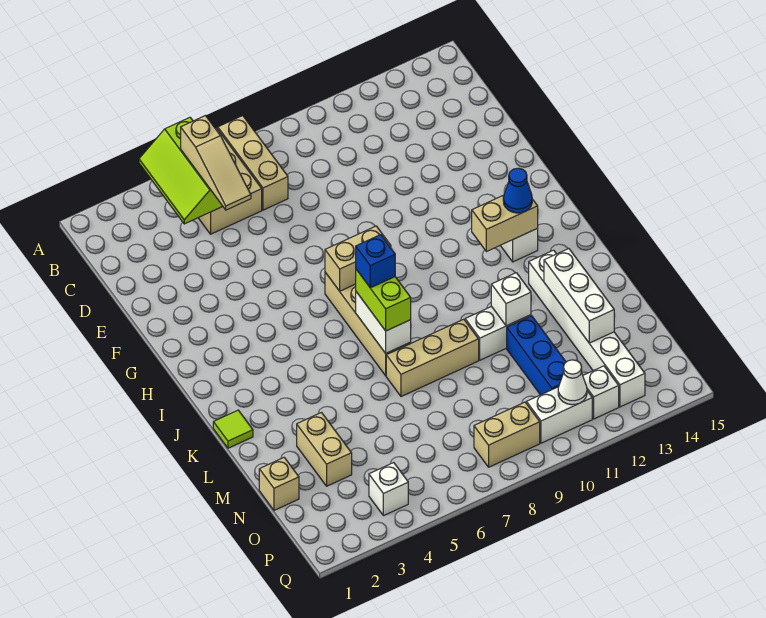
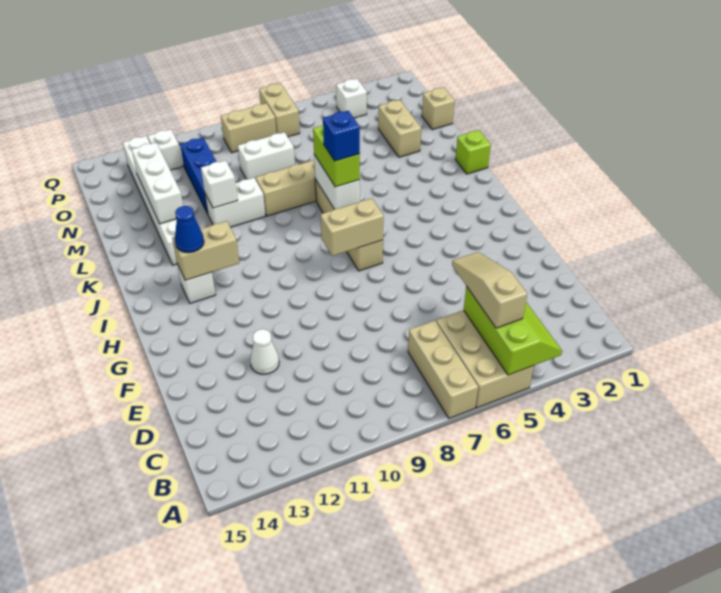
lime tile K1 level 1 -> lime brick K1 level 1
none -> tan brick P7:Q7 level 1
white brick P10:P11 level 1 -> white brick N8:N9 level 1
white cone P11 level 2 -> white cone E12 level 1

